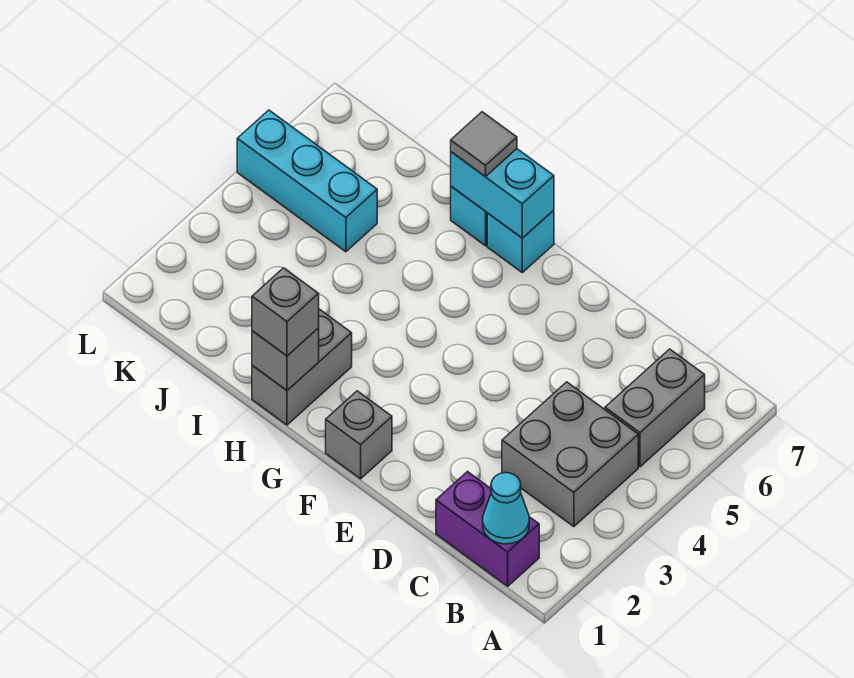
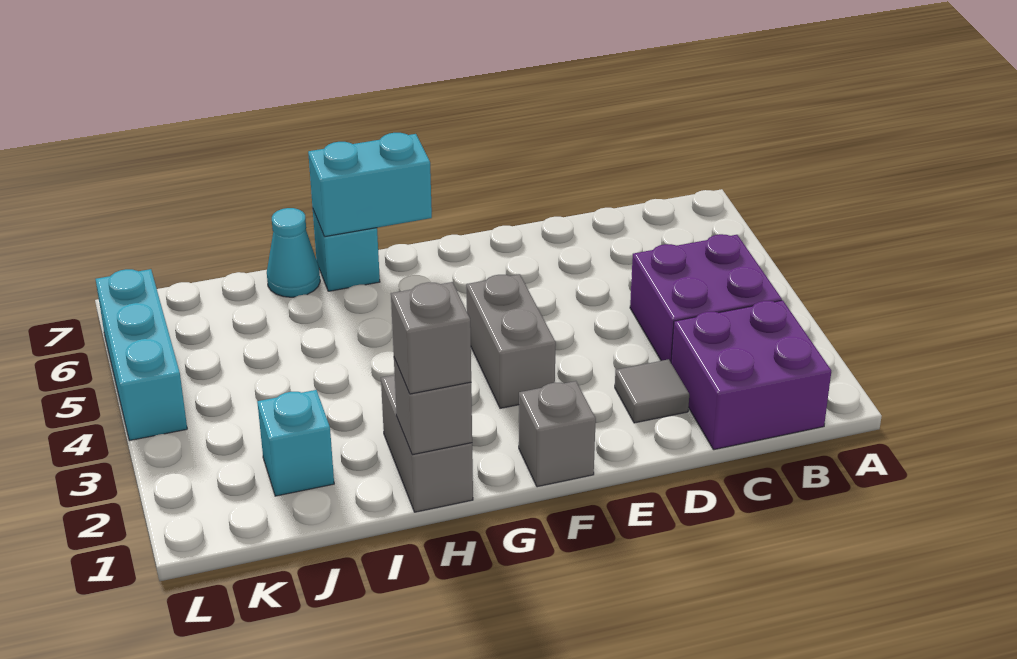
purple brick B1:C1 level 1 -> purple brick B1:C2 level 1
cyan cone B1 level 2 -> cyan cone I7 level 1
grey brick B3:C4 level 1 -> purple brick B3:C4 level 1
grey brick B5:B6 level 1 -> grey brick F3:F4 level 1
cyan brick G7 level 1 -> cyan brick J2 level 1
grey tile H7 level 3 -> grey tile D2 level 1
cyan brick J5:L5 level 1 -> cyan brick L4:L6 level 1

